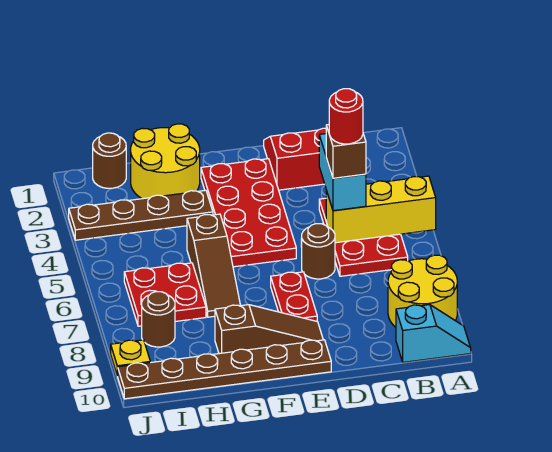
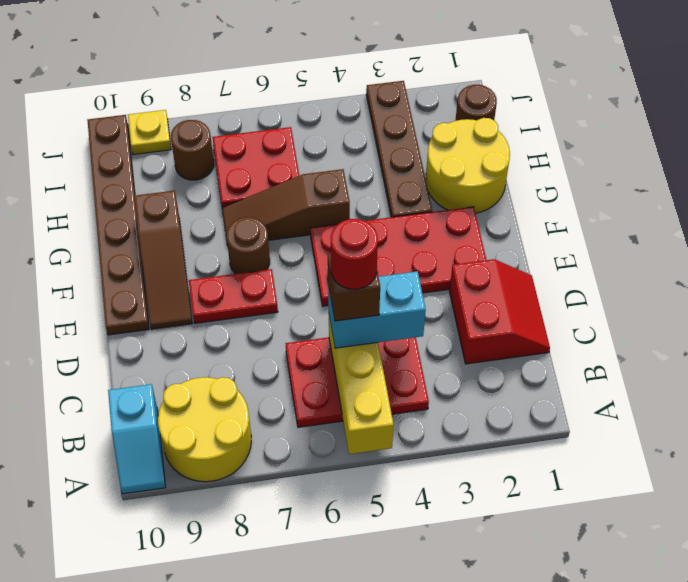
brown round brick D6 level 1 -> brown round brick F7 level 1

